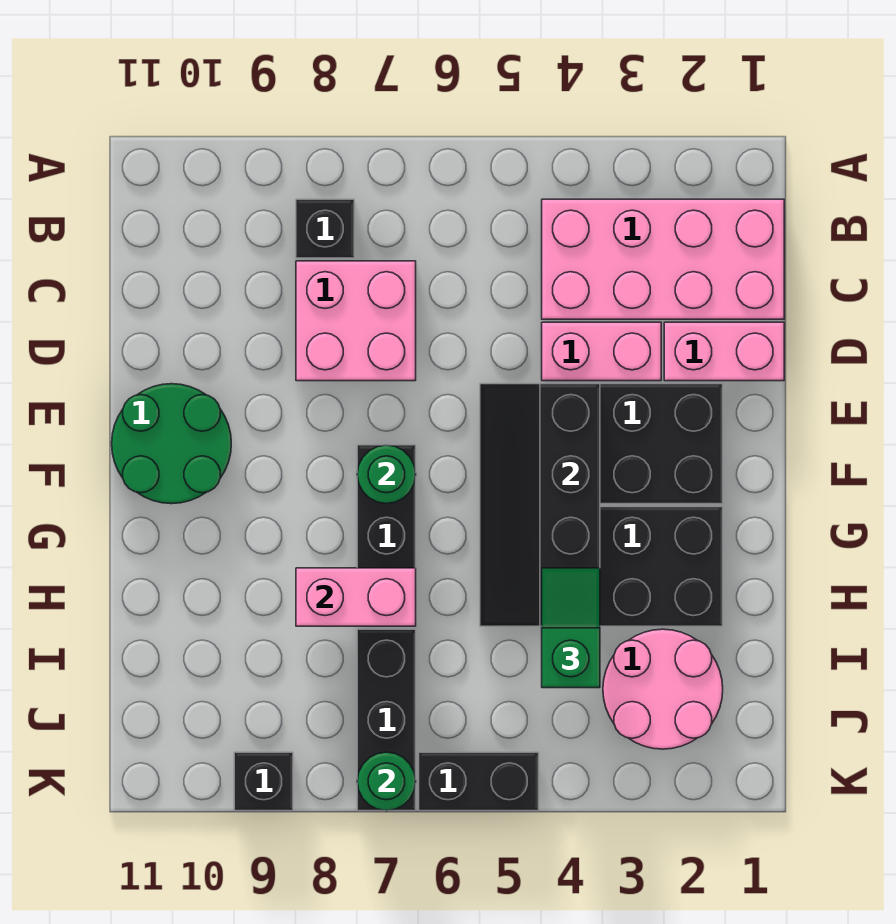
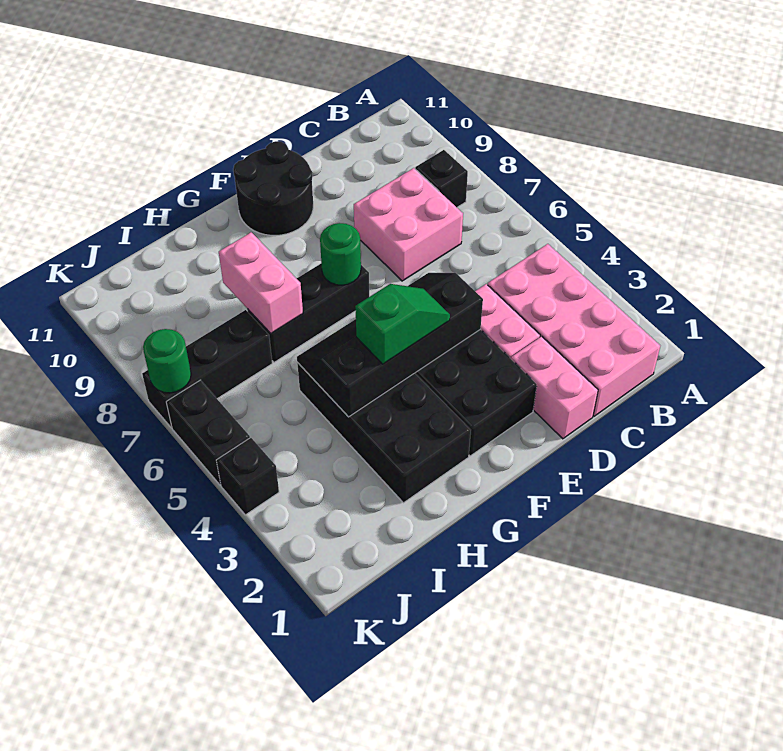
green round brick E10:F11 level 1 -> black round brick E10:F11 level 1
green slope H4:I4 level 3 top I -> green slope F4:G4 level 3 top G
pink round brick I2:J3 level 1 -> none
black brick K9 level 1 -> black brick K4 level 1

